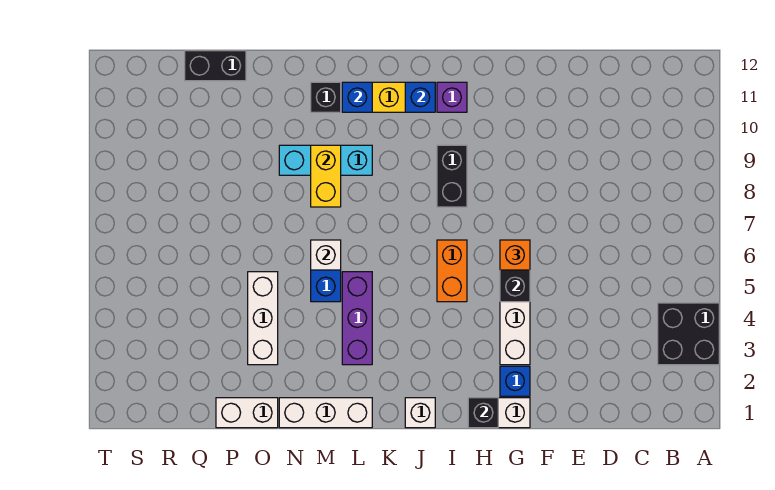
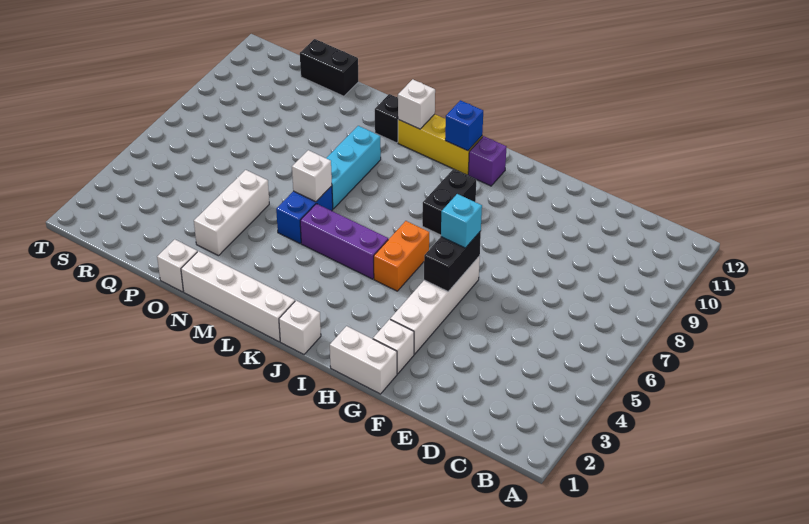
black brick A3:B4 level 1 -> none
blue brick G2 level 1 -> white brick G2 level 1
orange brick G6 level 3 -> cyan brick G6 level 3
black brick H1 level 2 -> none
white brick L1:N1 level 1 -> white brick K1:N1 level 1
purple brick L3:L5 level 1 -> purple brick J5:L5 level 1
cyan brick L9:N9 level 1 -> cyan brick M7:M9 level 1
blue brick L11 level 2 -> white brick L11 level 2
yellow brick M8:M9 level 2 -> none
white brick O1:P1 level 1 -> white brick O1 level 1

